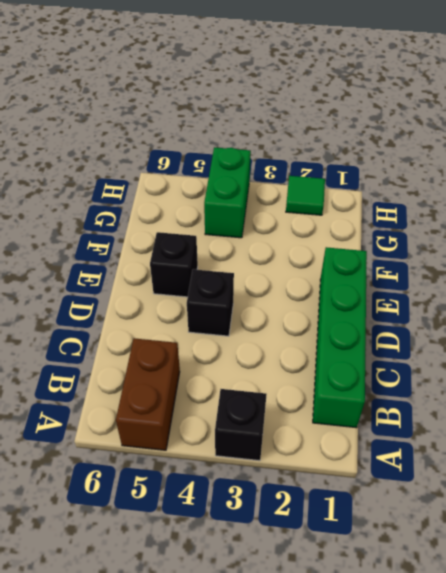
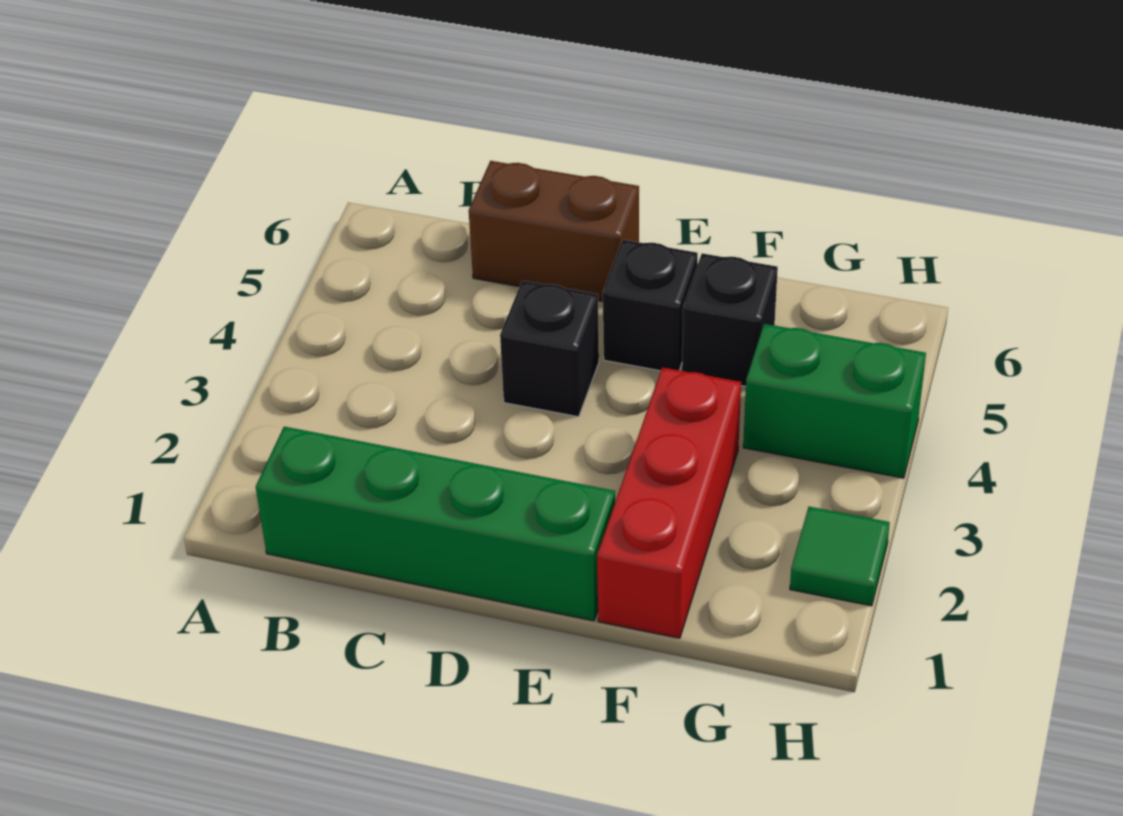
black brick A3 level 1 -> black brick F5 level 1
brown brick A5:B5 level 1 -> brown brick C6:D6 level 1
none -> red brick F1:F3 level 1

